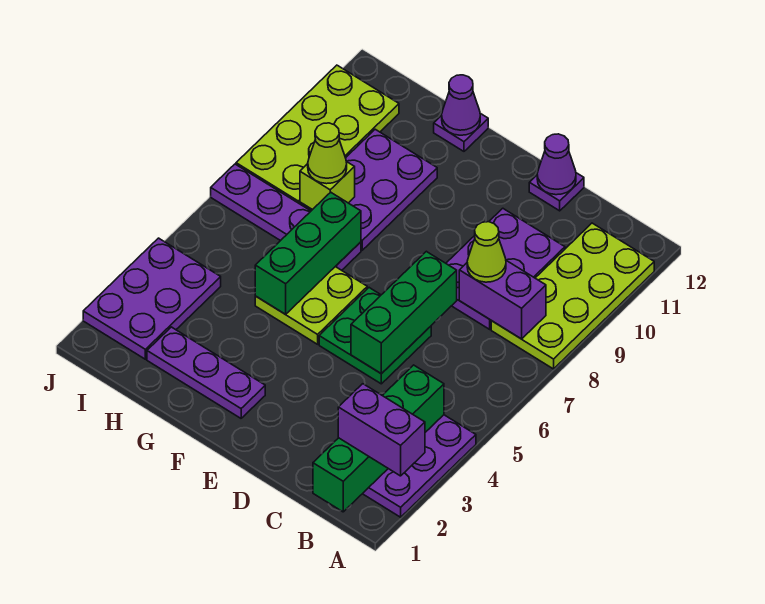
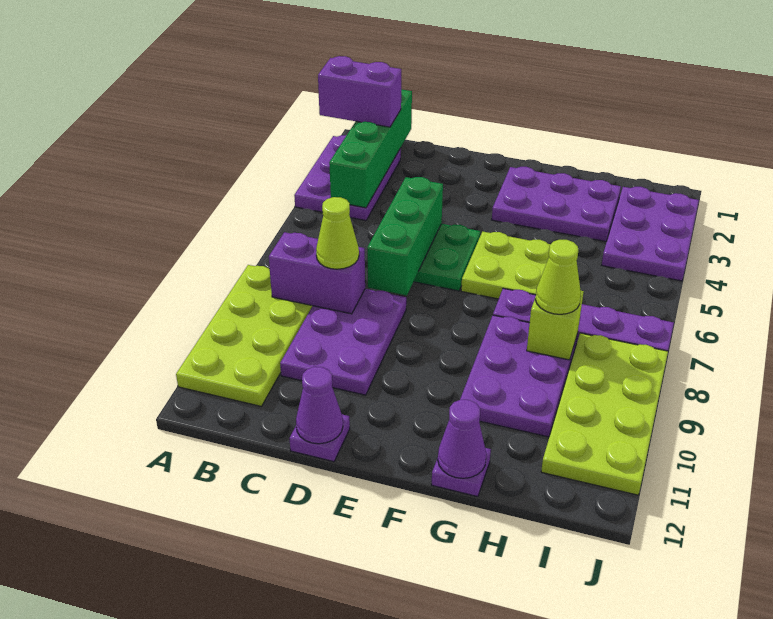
purple plate F2:H2 level 1 -> purple plate F2:H3 level 1
green brick G5:G7 level 2 -> none

